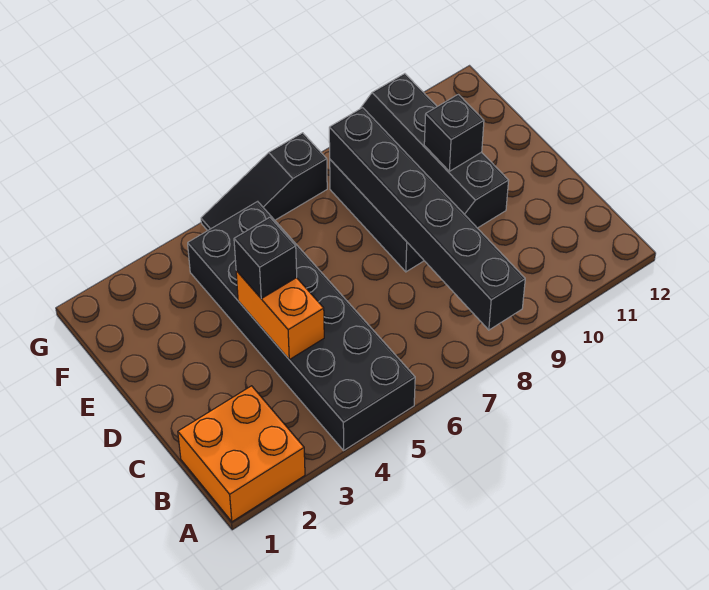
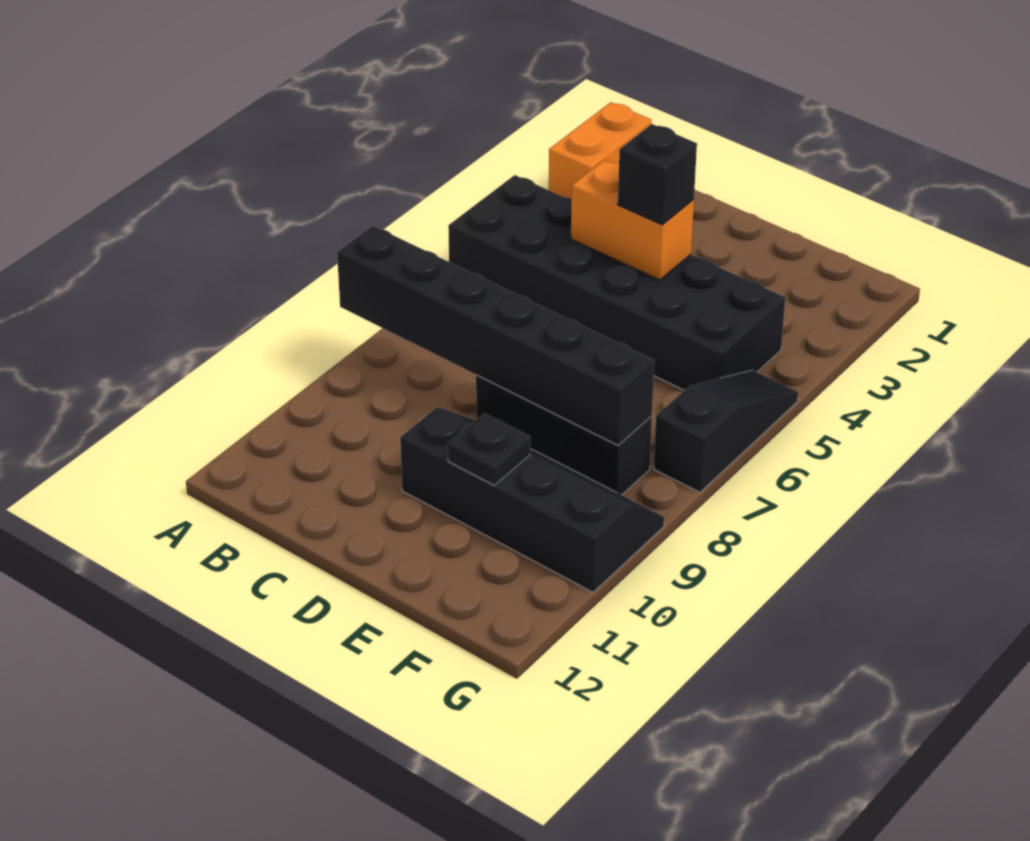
orange brick A1:B2 level 1 -> orange brick A1:A2 level 1
black brick E10 level 2 -> black plate E10 level 2

